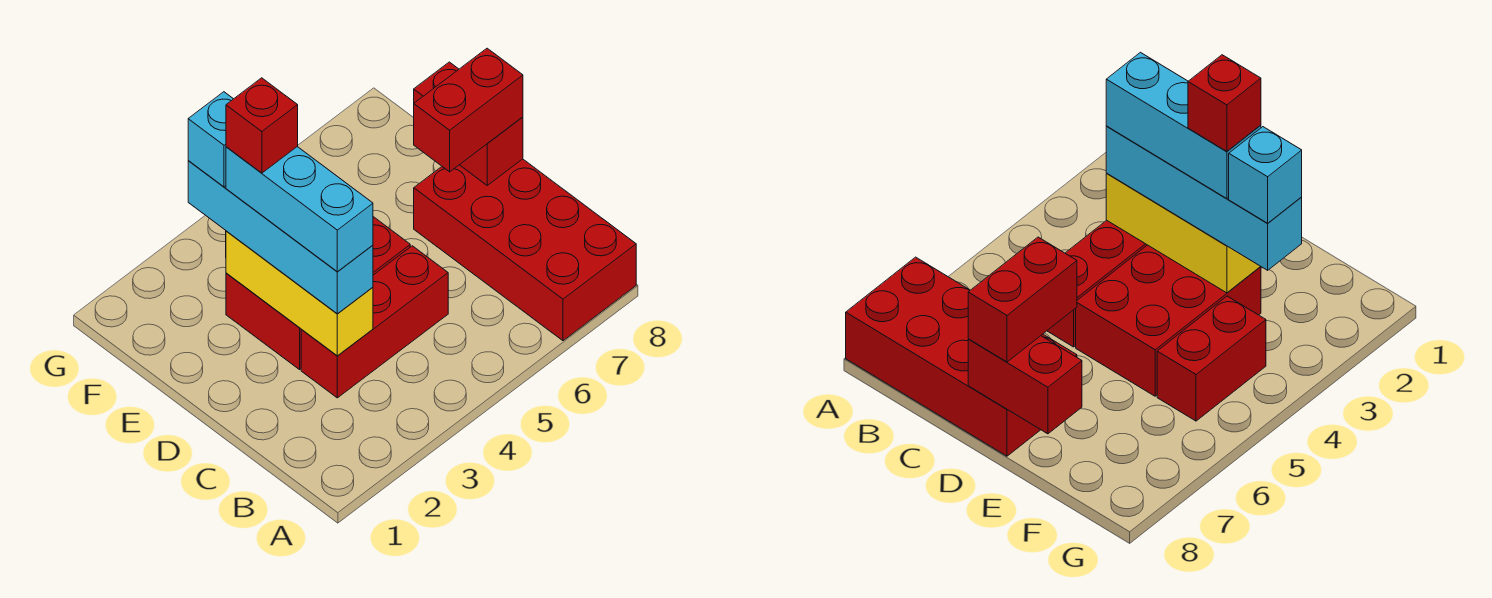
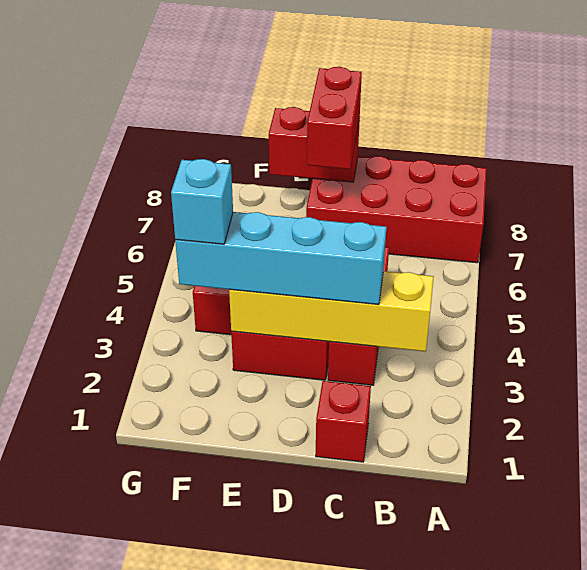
yellow brick C3:E3 level 2 -> yellow brick B3:E3 level 2
cyan brick C3:E3 level 4 -> none
red brick E3 level 5 -> red brick C1 level 1

